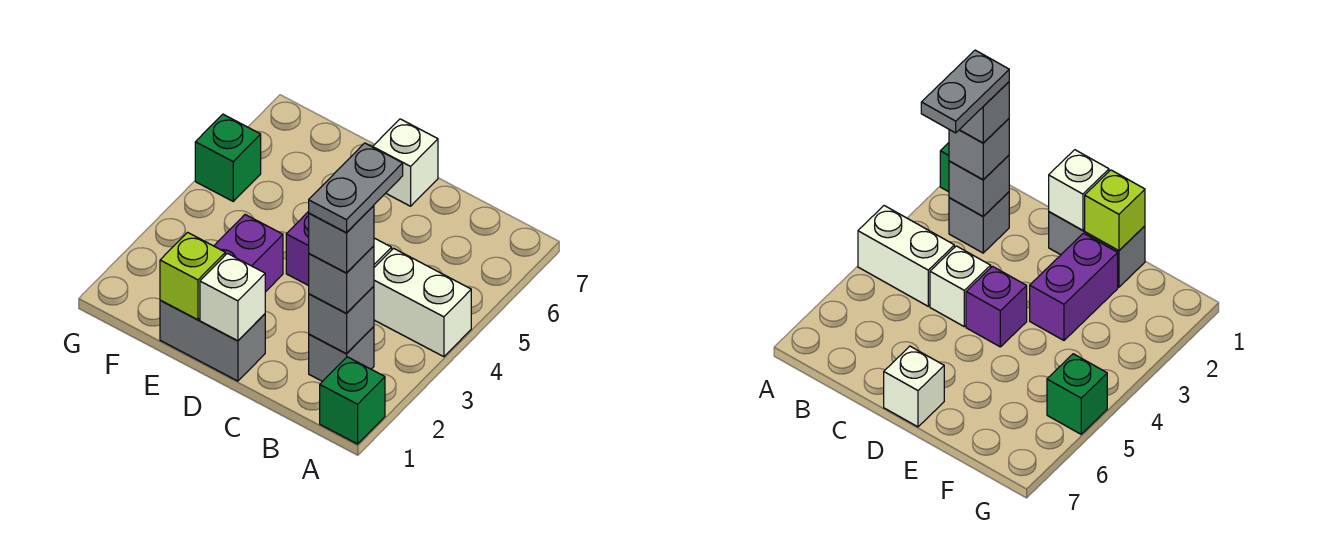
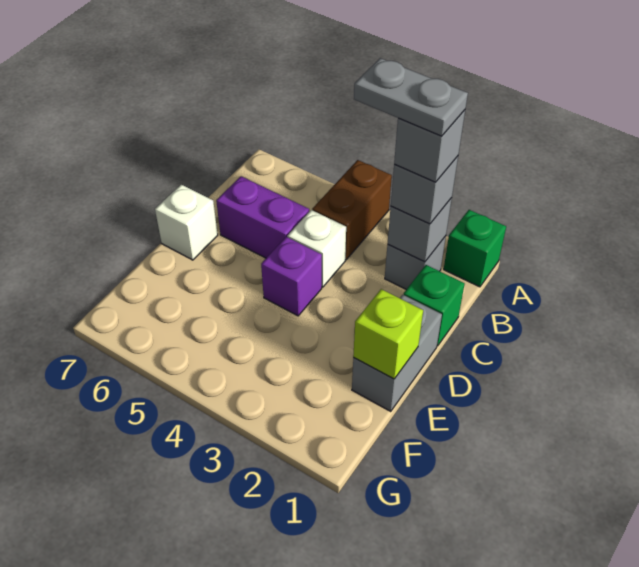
white brick A4:B4 level 1 -> brown brick A4:B4 level 1
white brick D1 level 2 -> none
purple brick E2:E3 level 1 -> purple brick C5:C6 level 1
green brick G5 level 1 -> green brick C1 level 1

